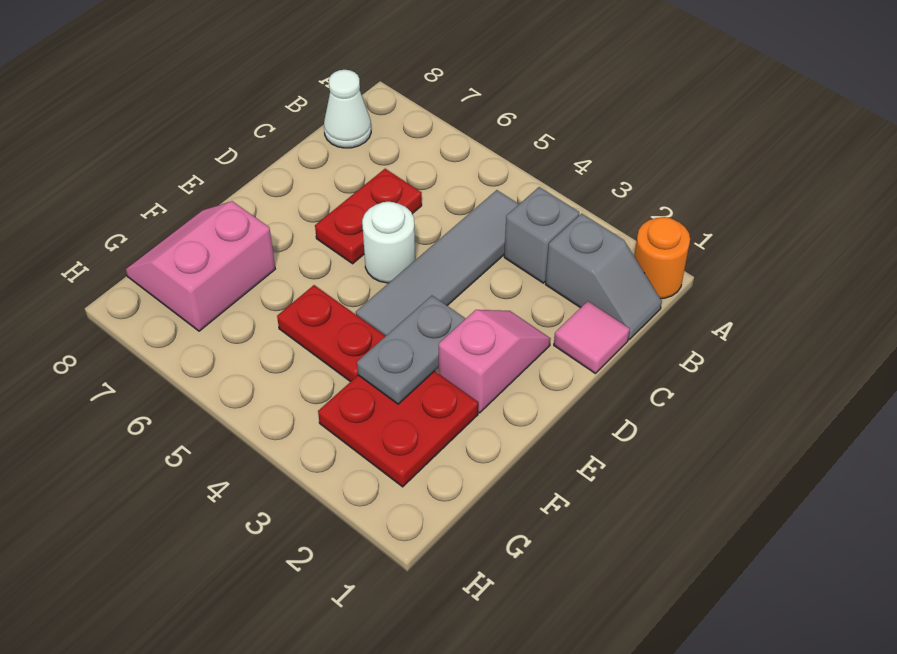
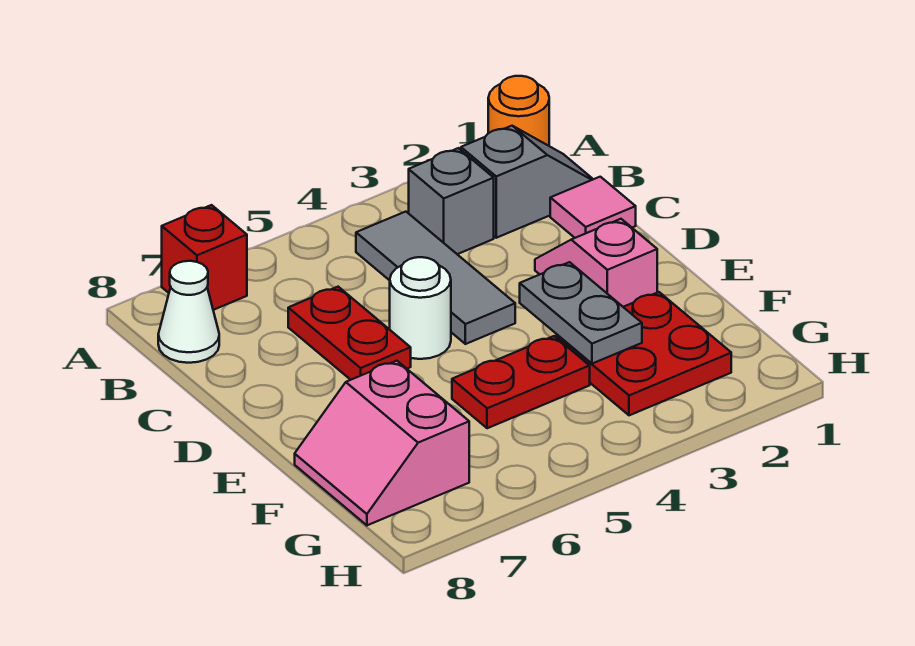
none -> red brick A7 level 1
grey tile B4:E4 level 1 -> grey tile B4:D4 level 1

